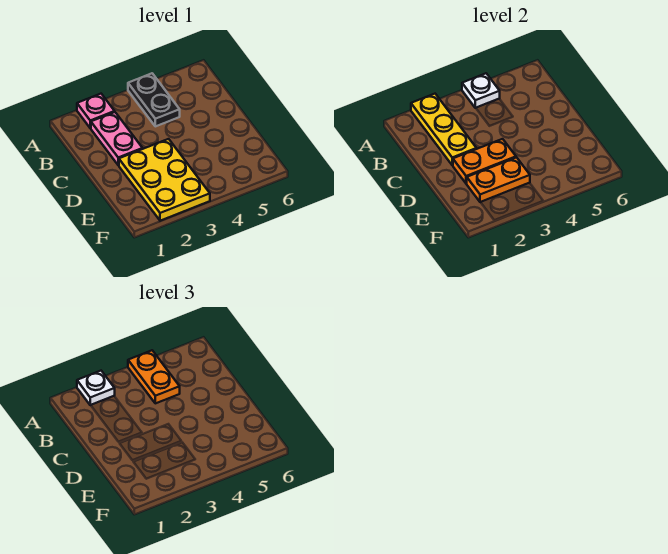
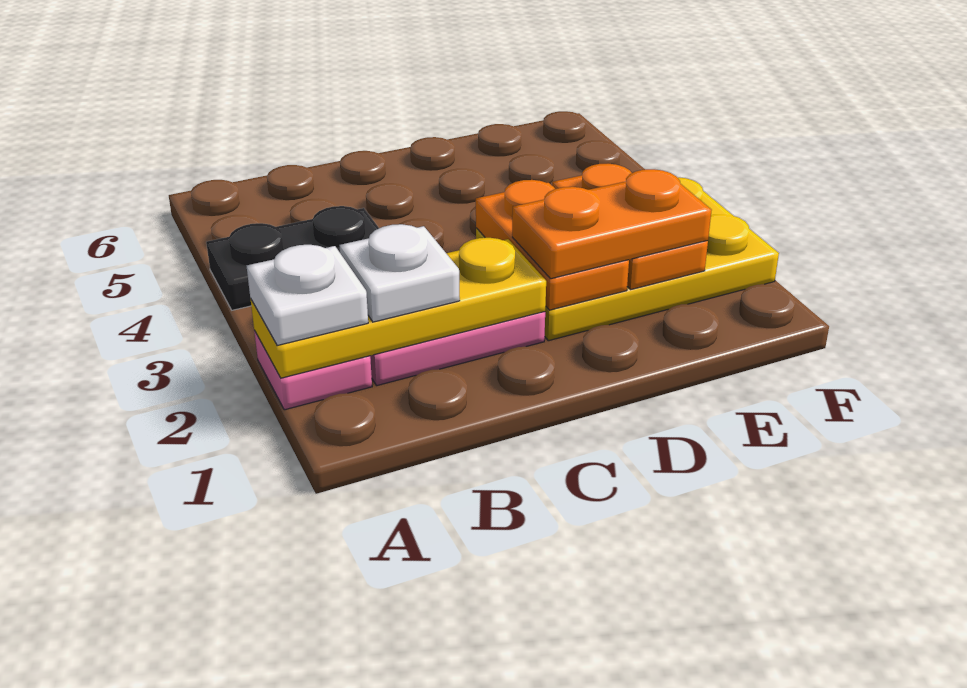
white plate A4 level 2 -> white plate B2 level 3
orange plate A4:B4 level 3 -> orange plate D2:E2 level 3

